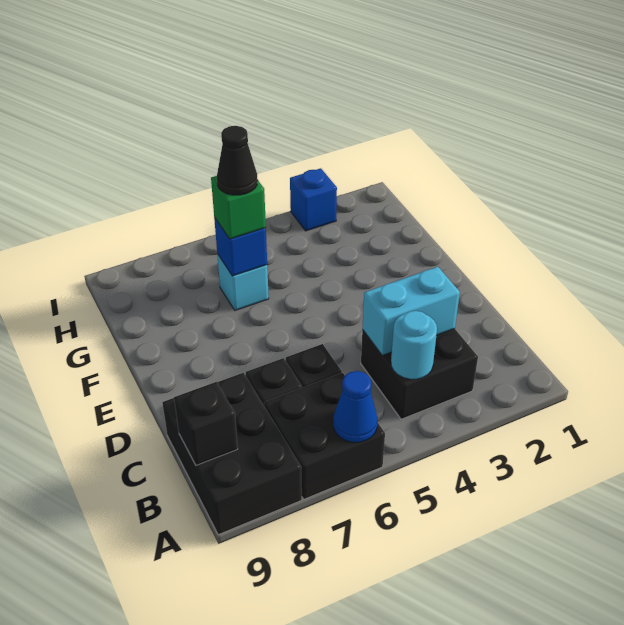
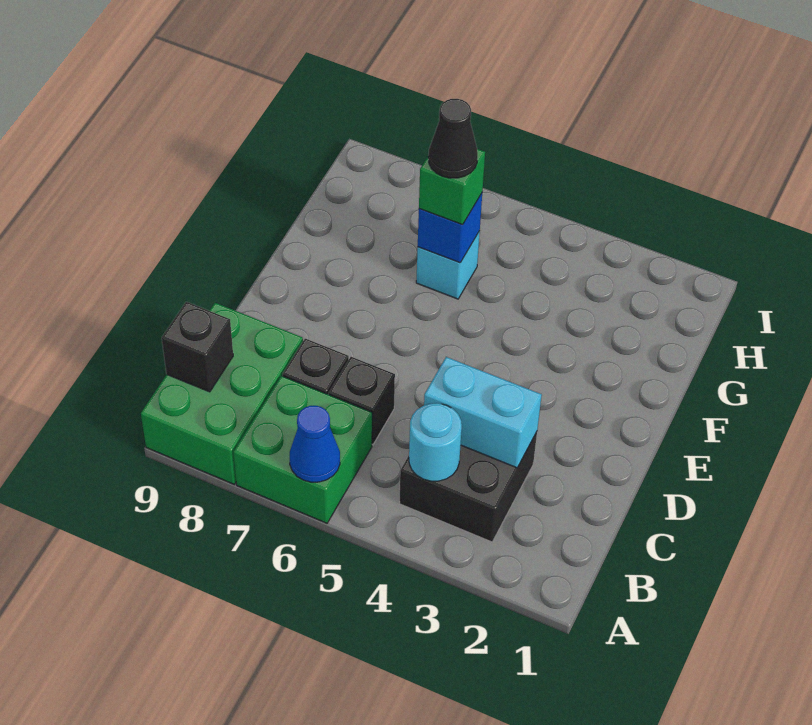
black brick A6:B7 level 1 -> green brick A6:B7 level 1
black brick A8:C9 level 1 -> green brick A8:C9 level 1
blue brick I3 level 1 -> none

